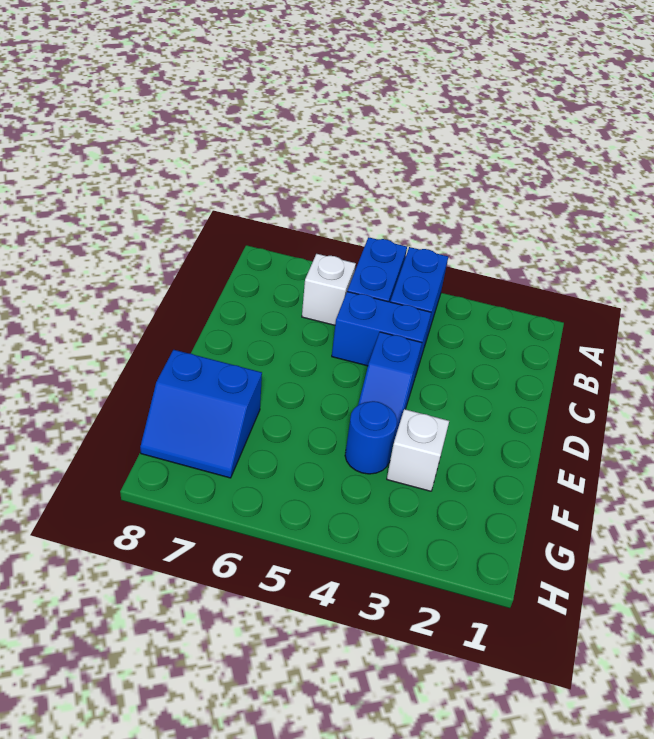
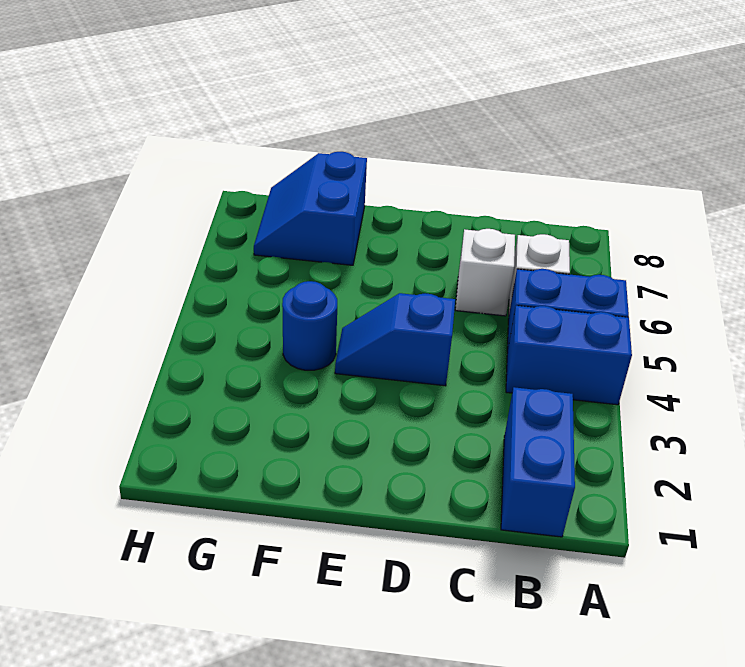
blue brick C4:C5 level 1 -> blue brick B1:B2 level 1
white brick F3 level 1 -> white brick C6 level 1

